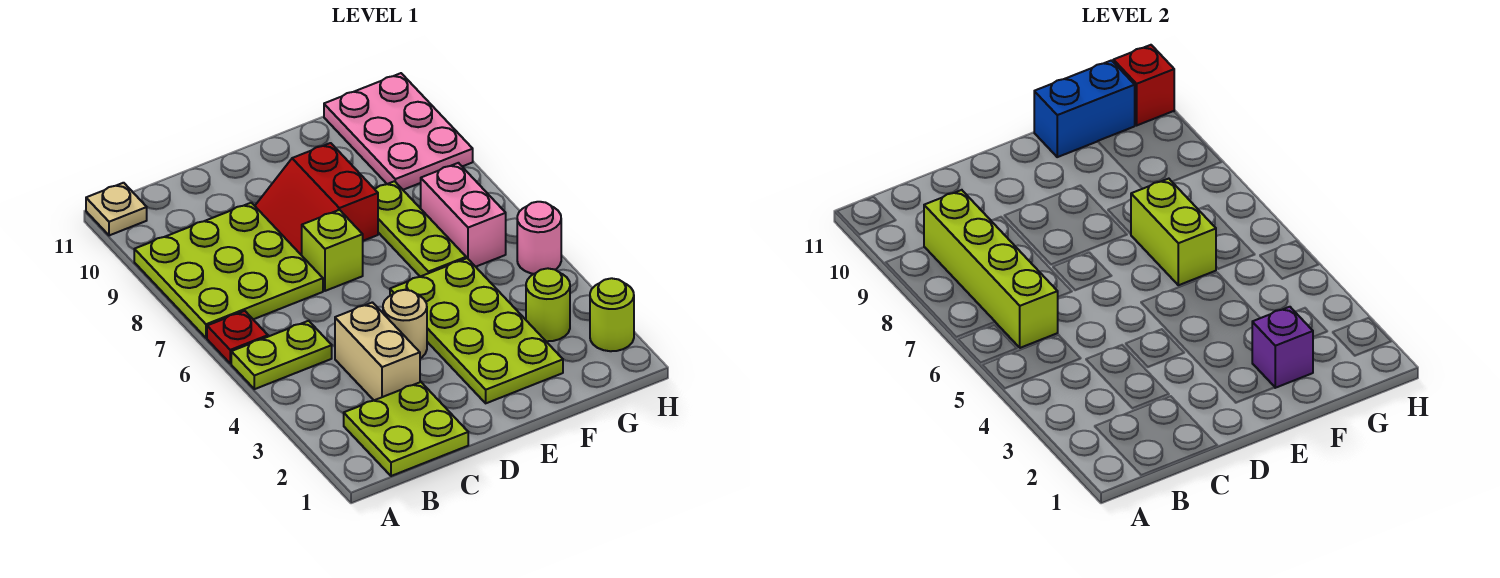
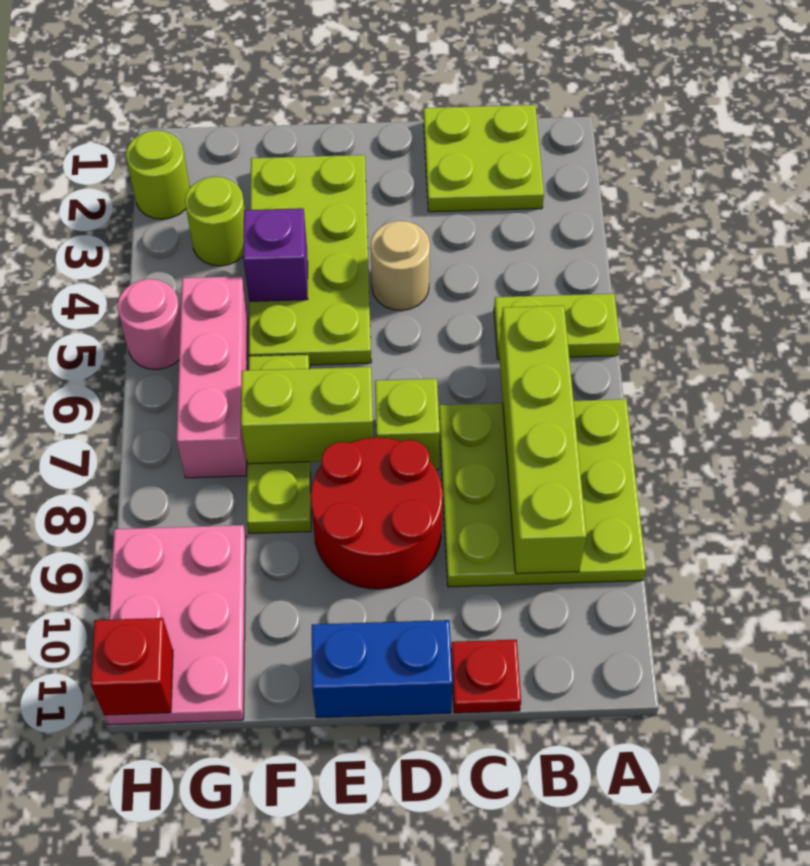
red plate A6 level 1 -> red plate C11 level 1
tan plate A11 level 1 -> none
tan brick C3:C4 level 1 -> none
red slope D8:E9 level 1 top E -> red round brick D8:E9 level 1
purple brick F2 level 2 -> purple brick F4 level 2
lime brick F6:F7 level 2 -> lime brick E7:F7 level 2
blue brick F11:G11 level 2 -> blue brick D11:E11 level 1
pink brick G6:G7 level 1 -> pink brick G5:G7 level 1

